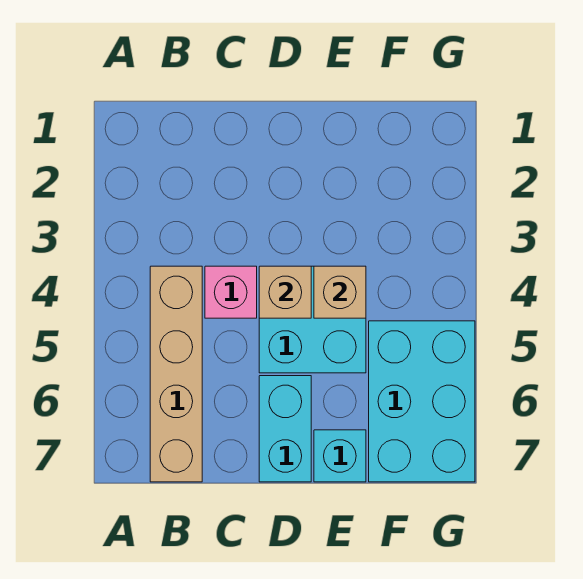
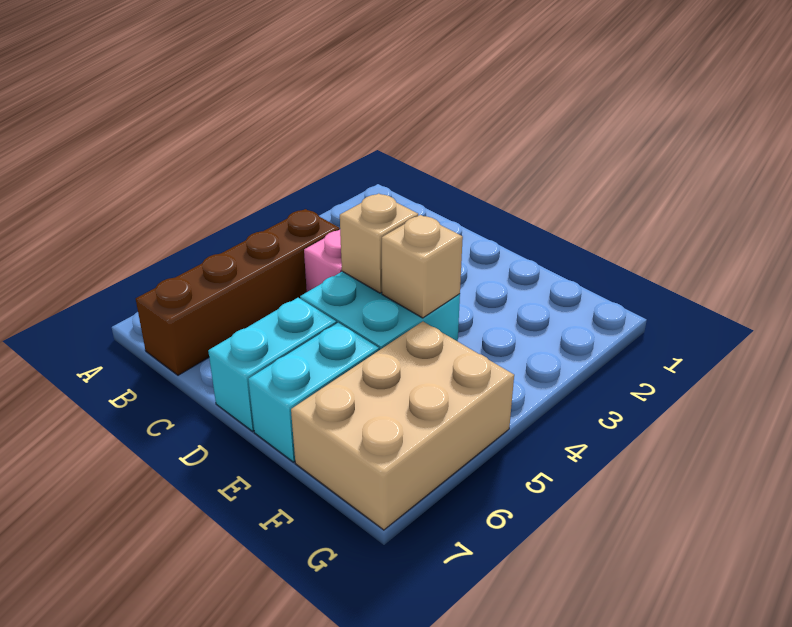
tan brick B4:B7 level 1 -> brown brick B4:B7 level 1
cyan brick E7 level 1 -> cyan brick E6:E7 level 1
cyan brick F5:G7 level 1 -> tan brick F5:G7 level 1

